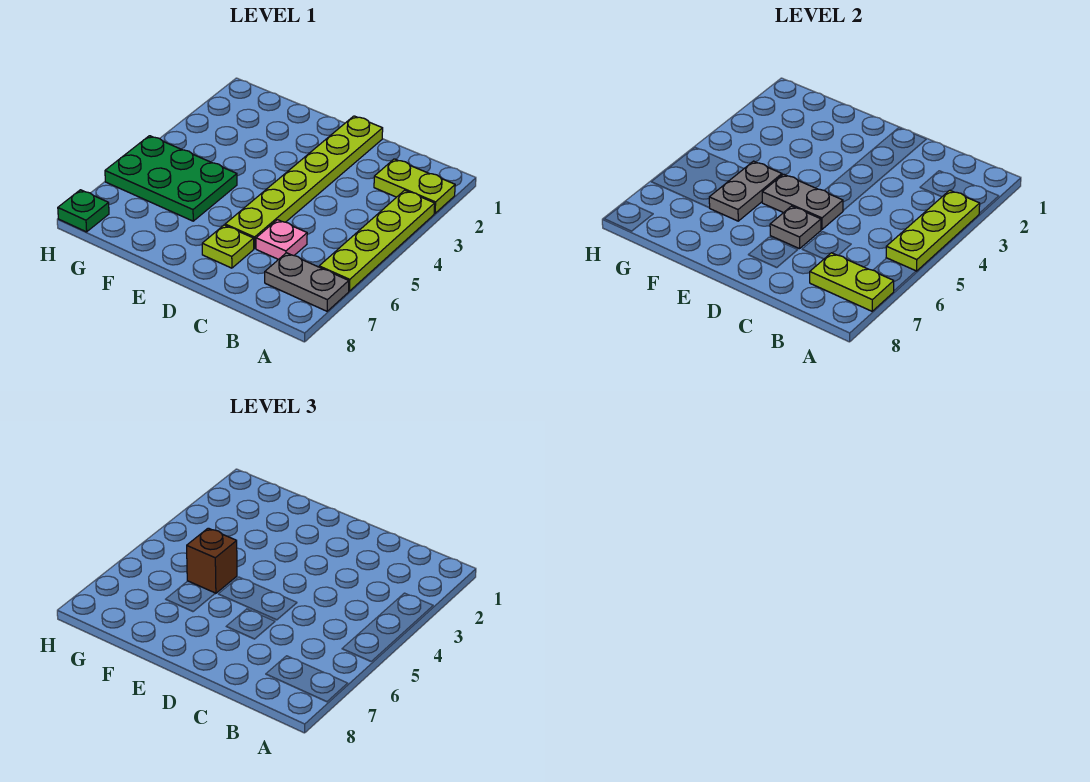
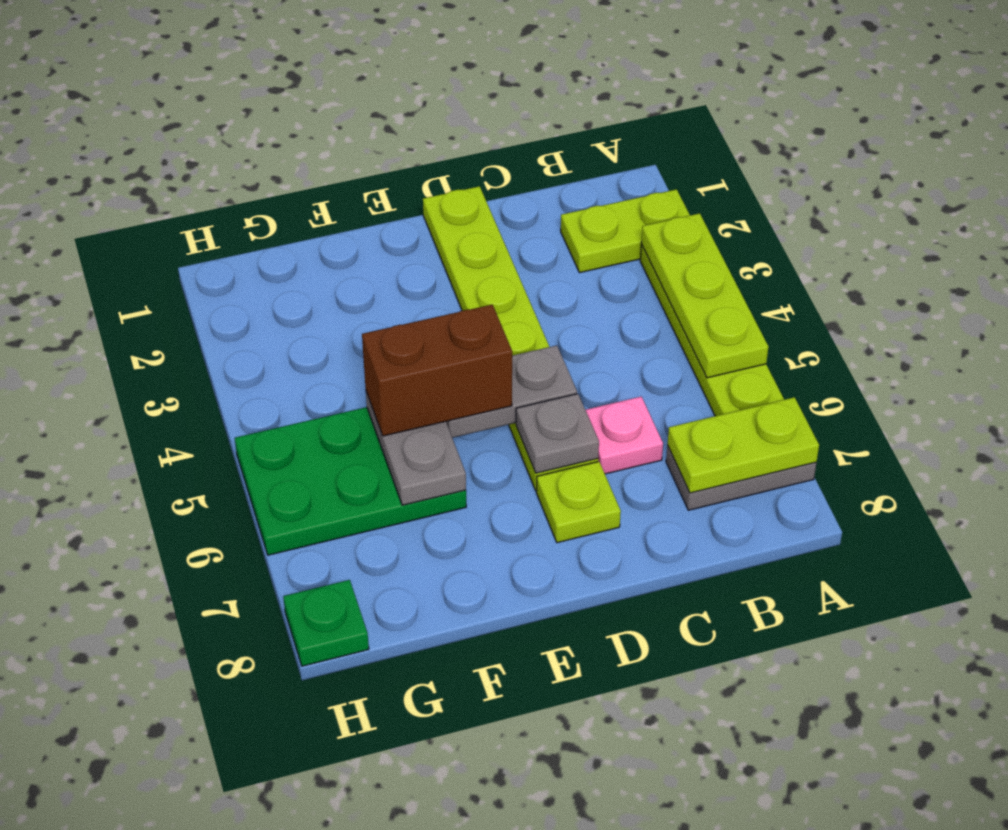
brown brick F5 level 3 -> brown brick E5:F5 level 3

